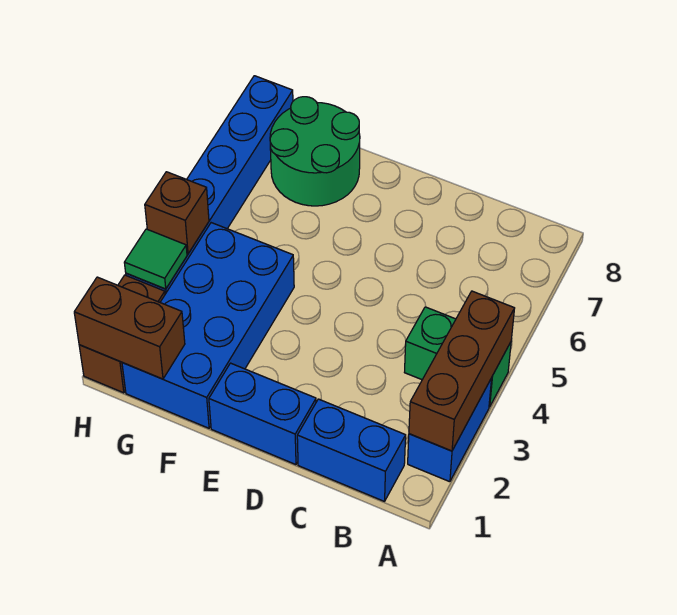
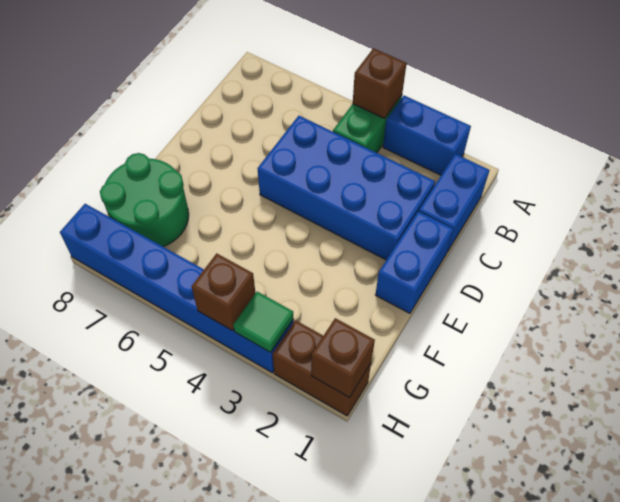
brown brick A2:A4 level 2 -> brown brick A4 level 2
blue brick F1:G4 level 1 -> blue brick C2:D5 level 1
brown brick G1:H1 level 2 -> brown brick H1 level 2

